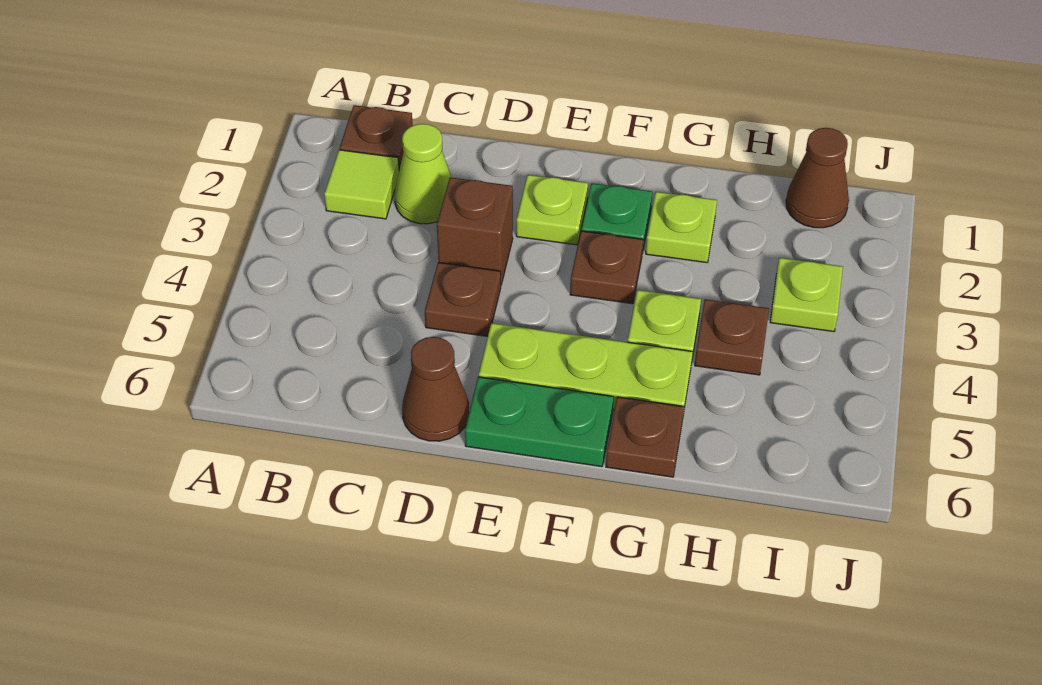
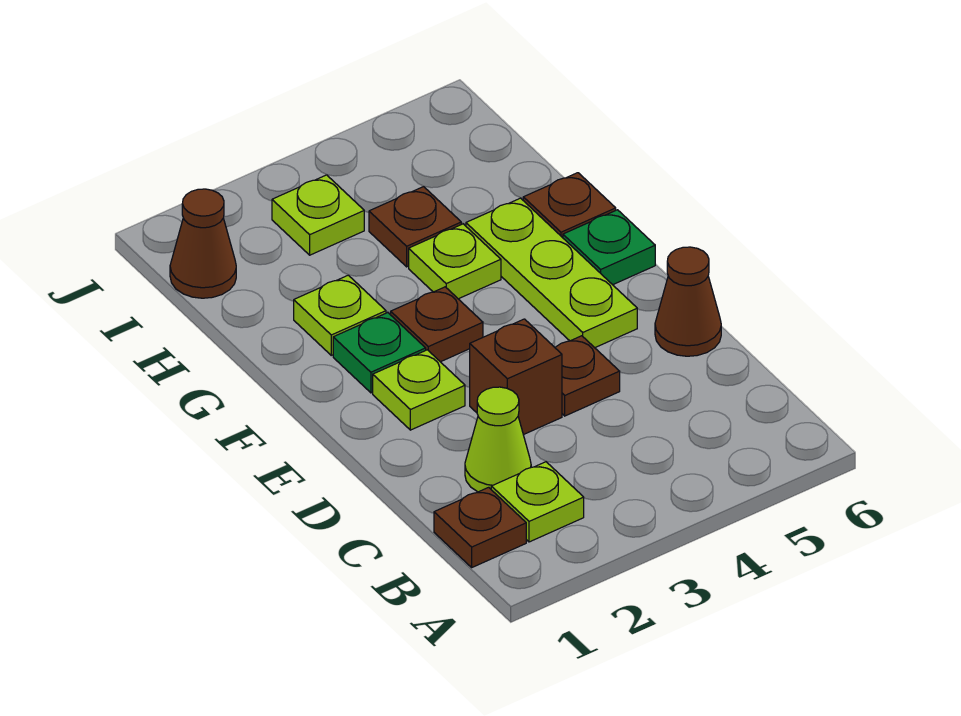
lime tile B2 level 1 -> lime plate B2 level 1
green plate E6:F6 level 1 -> green plate F6 level 1

